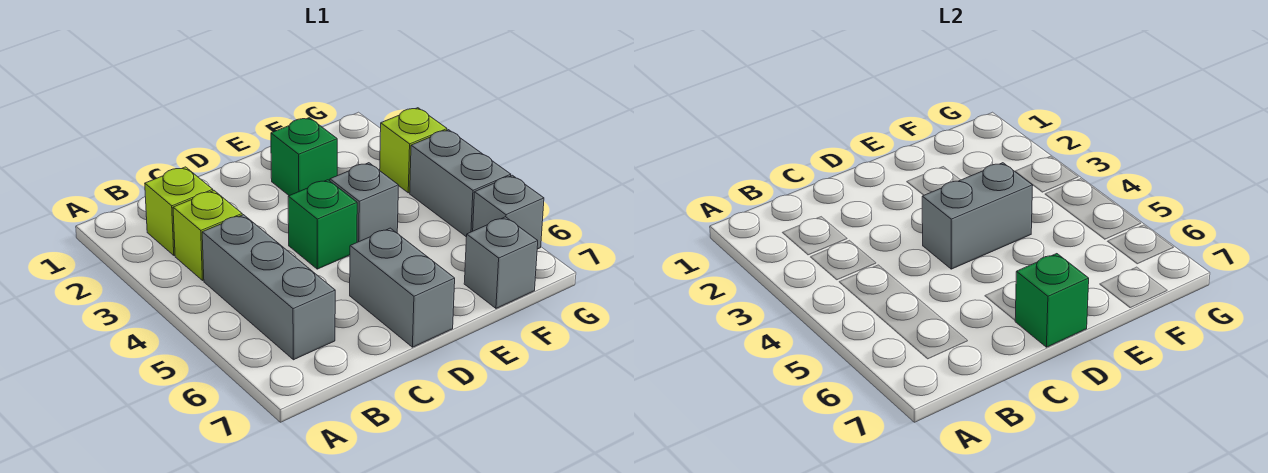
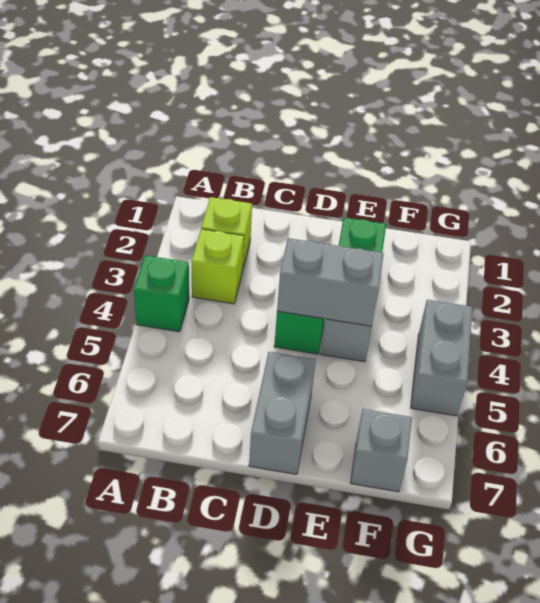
grey brick B4:B6 level 1 -> none
green brick D7 level 2 -> green brick A4 level 1
lime brick G3 level 1 -> none
grey brick G6 level 1 -> none

